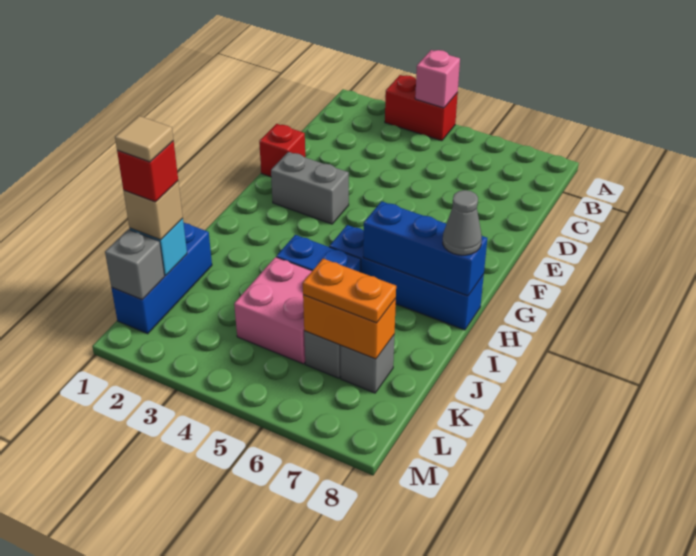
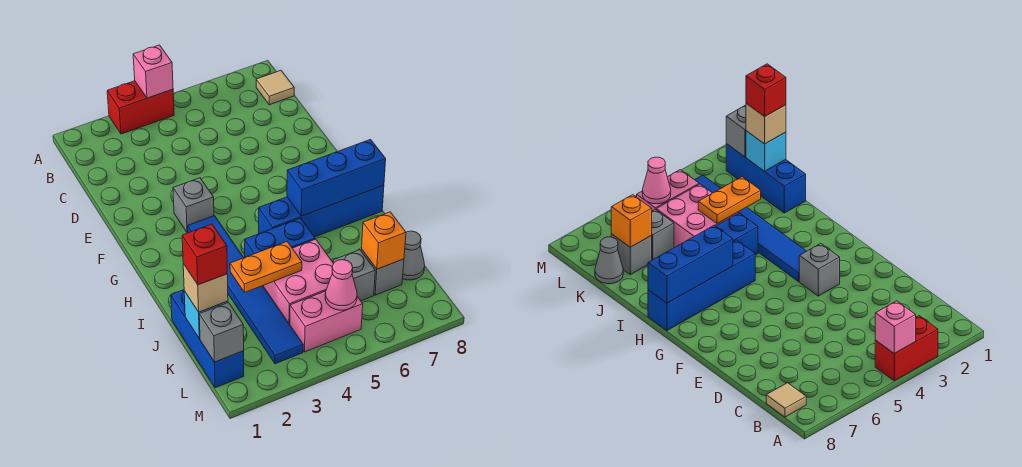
red brick E1 level 1 -> none
grey brick F2:F3 level 1 -> grey brick F3 level 1
none -> blue tile G3:L3 level 1
grey cone H8 level 3 -> grey cone K8 level 1
tan tile K1 level 5 -> tan tile B8 level 1
orange brick K6:K7 level 2 -> orange brick K7 level 2
orange plate K6:K7 level 3 -> orange plate J3:J4 level 2
none -> pink brick L4:L5 level 1
none -> pink cone L5 level 2

